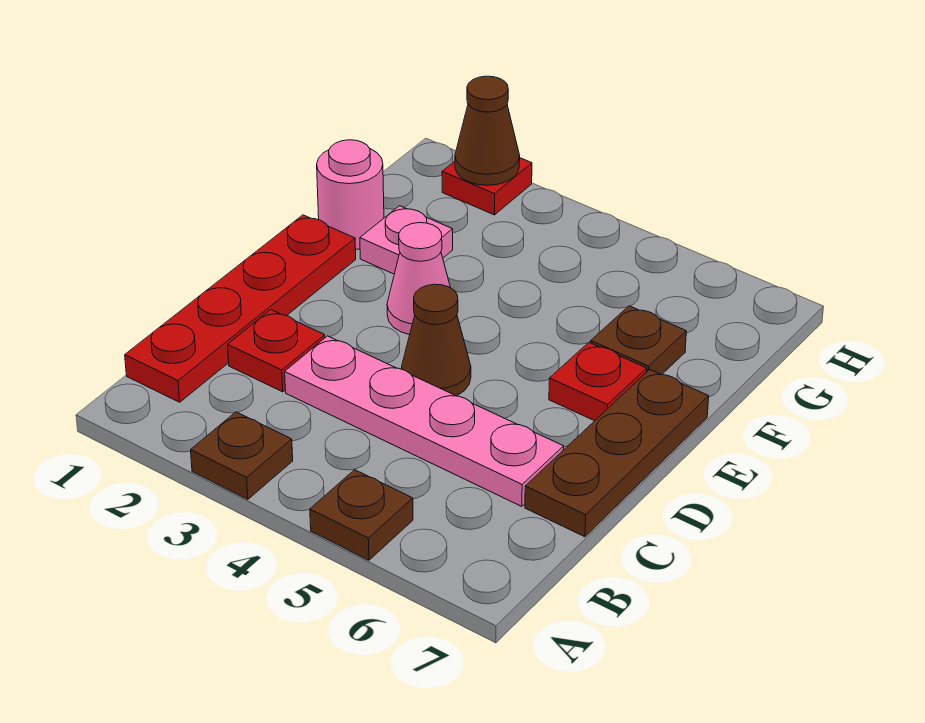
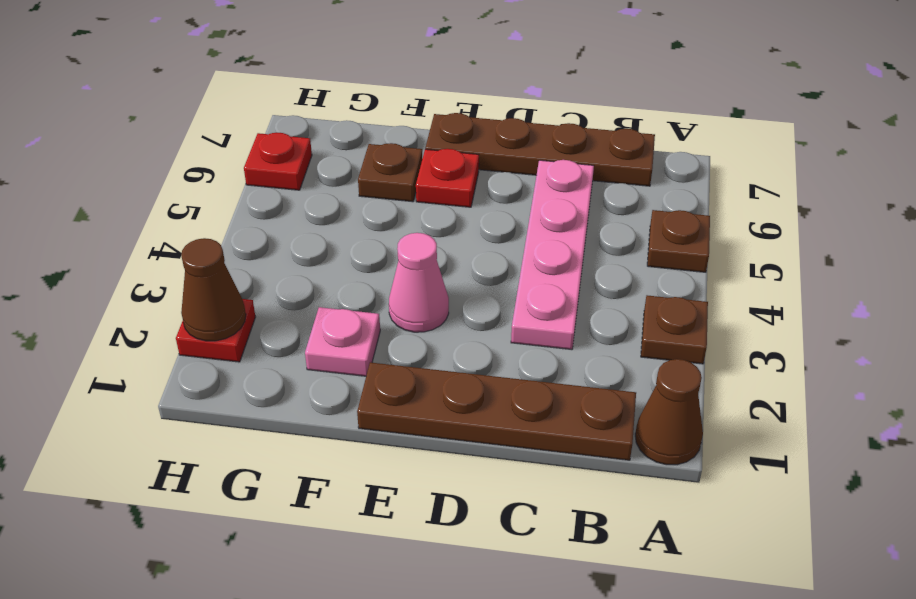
red plate B1:E1 level 1 -> brown plate B1:E1 level 1
red plate C2 level 1 -> red plate H6 level 1
brown plate C7:E7 level 1 -> brown plate B7:E7 level 1
brown cone D4 level 1 -> brown cone A1 level 1
pink round brick F1 level 1 -> none

